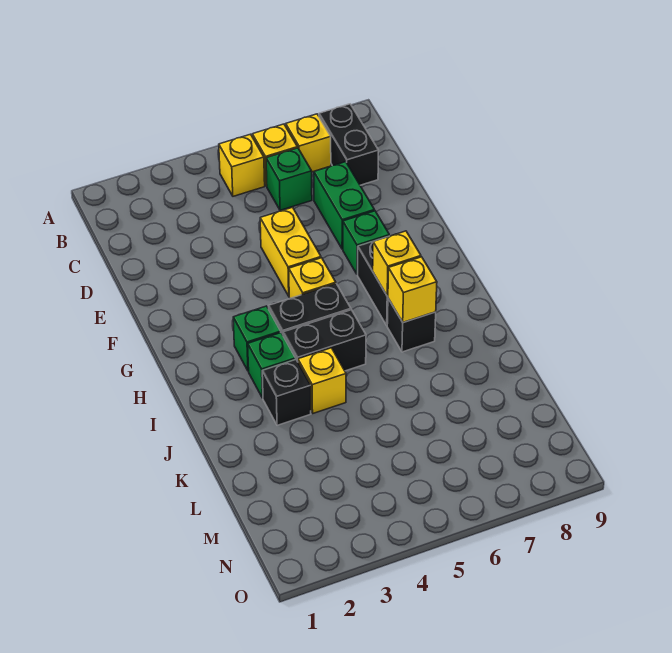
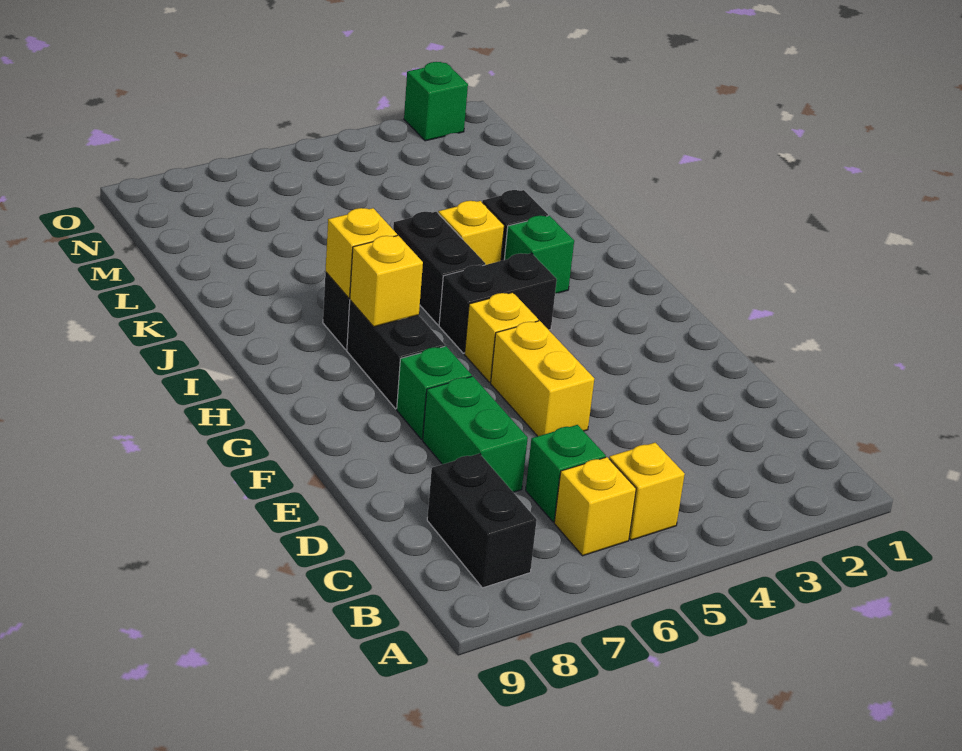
yellow brick B7 level 1 -> none
green brick H3 level 1 -> green brick O2 level 1
black brick I4:I5 level 1 -> black brick I5:J5 level 1

